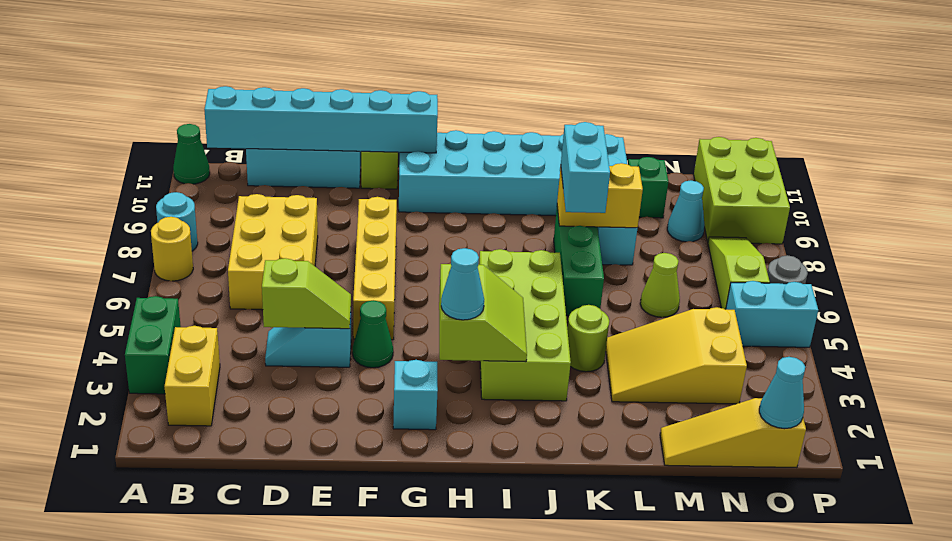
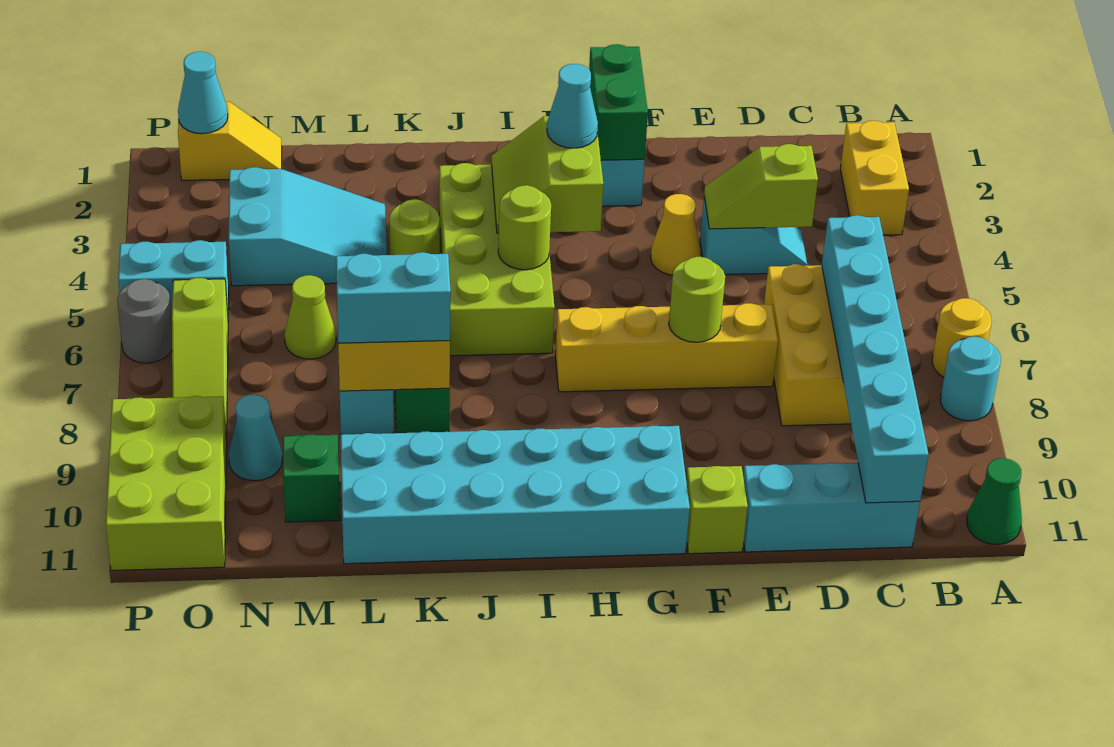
green brick A3:A4 level 1 -> green brick G1:G2 level 2
cyan brick B11:G11 level 2 -> cyan brick C6:C11 level 2
green cone F4 level 1 -> yellow cone F4 level 1
yellow brick F5:F8 level 1 -> yellow brick E7:H7 level 1
none -> lime round brick F7 level 2
none -> lime round brick I5 level 2
cyan brick K7:K8 level 3 -> cyan brick K8:L8 level 3
yellow slope L3:N4 level 1 top N -> cyan slope L3:N4 level 1 top N
yellow slope M1:O1 level 1 top O -> yellow slope N1:O1 level 1 top O

